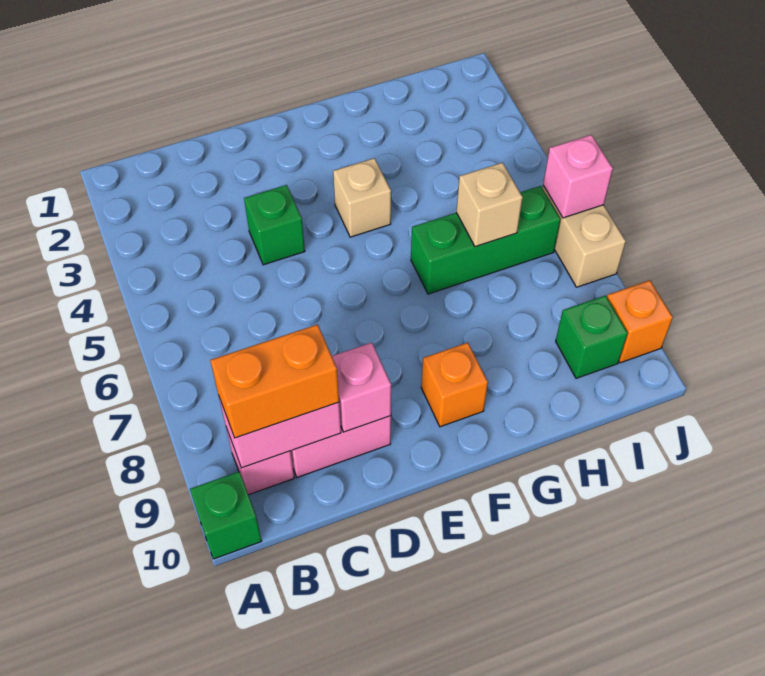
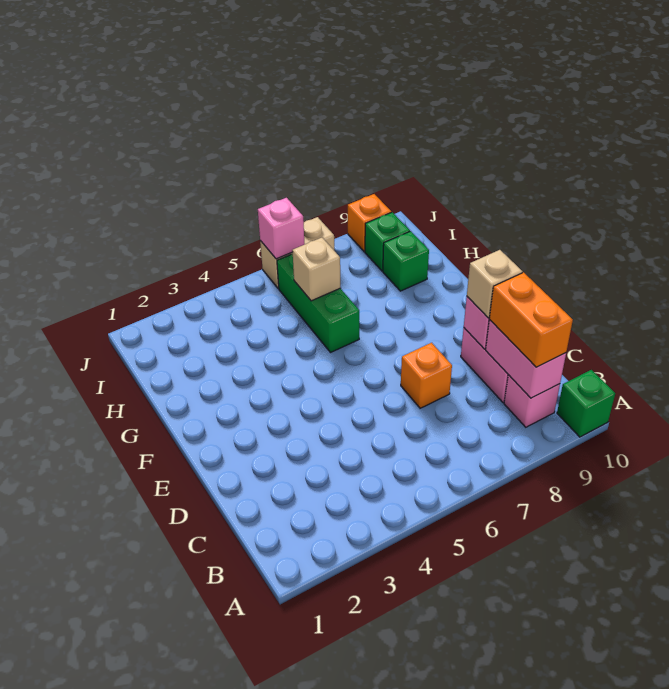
green brick D4 level 1 -> green brick H9 level 1
tan brick F4 level 1 -> tan brick D9 level 3
orange brick F9 level 1 -> orange brick D7 level 1

